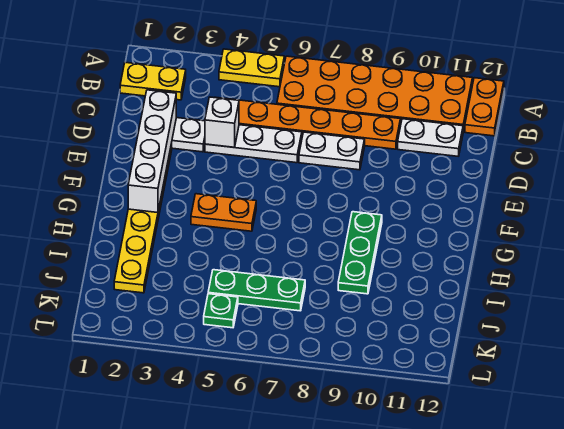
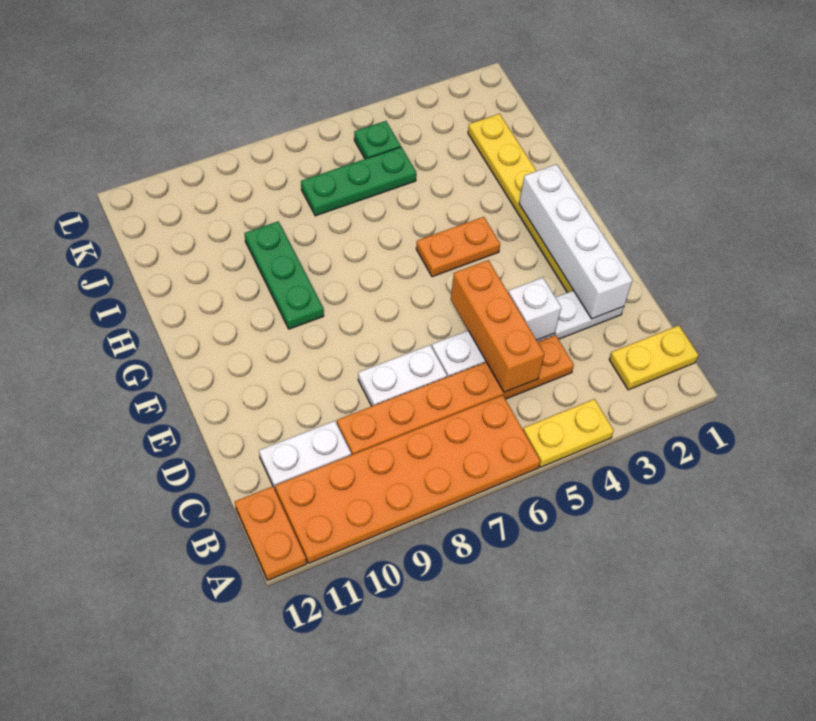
none -> orange brick C5:E5 level 2

